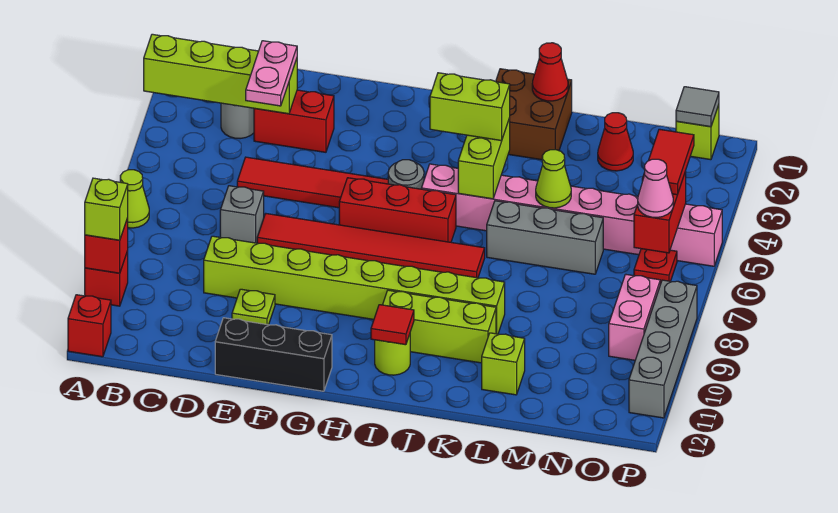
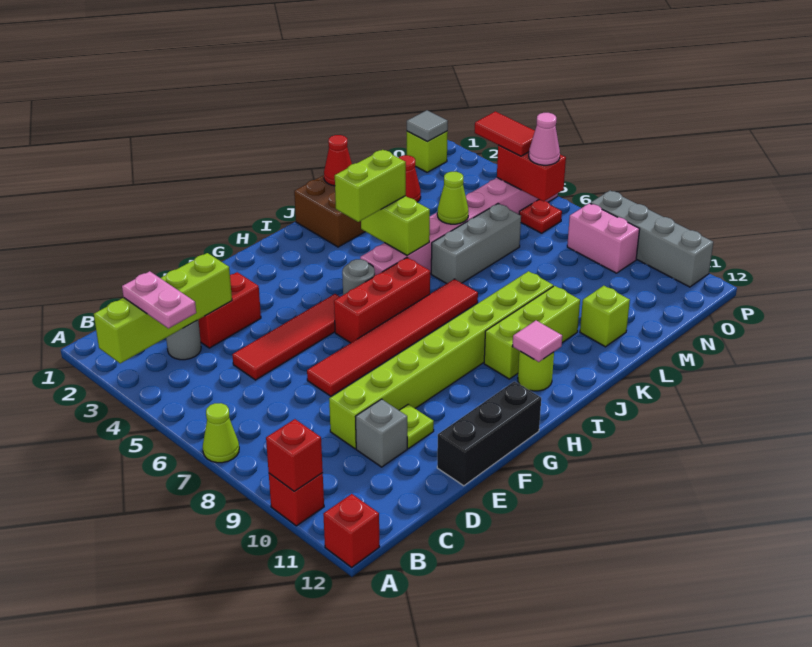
lime brick A10 level 3 -> none
pink plate D3:D4 level 3 -> pink plate B3:B4 level 3
grey brick D7 level 1 -> grey brick D10 level 1
red tile I11 level 2 -> pink tile I11 level 2

